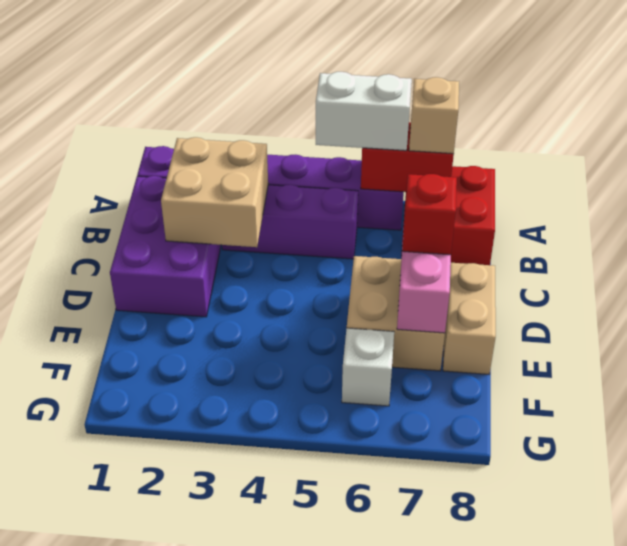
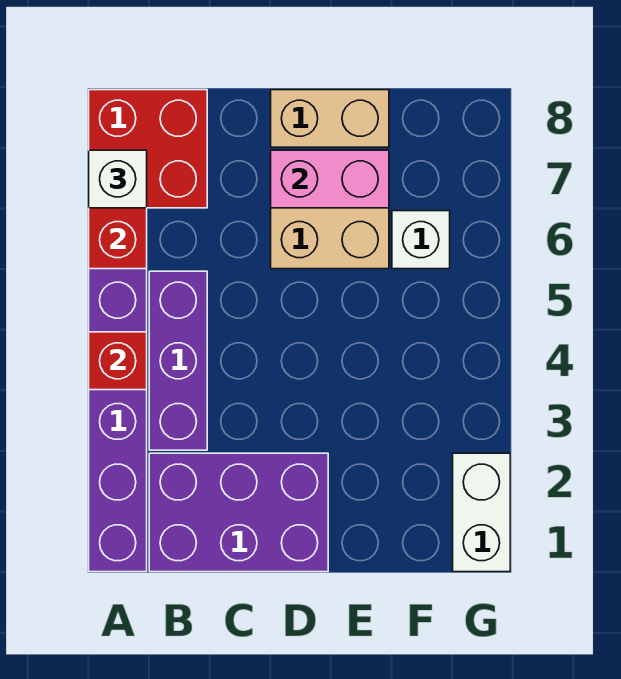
white brick A5:A6 level 3 -> white brick G1:G2 level 1
tan brick A7 level 3 -> white brick A7 level 3
tan brick B2:C3 level 2 -> none
red brick D7 level 3 -> red brick A4 level 2

